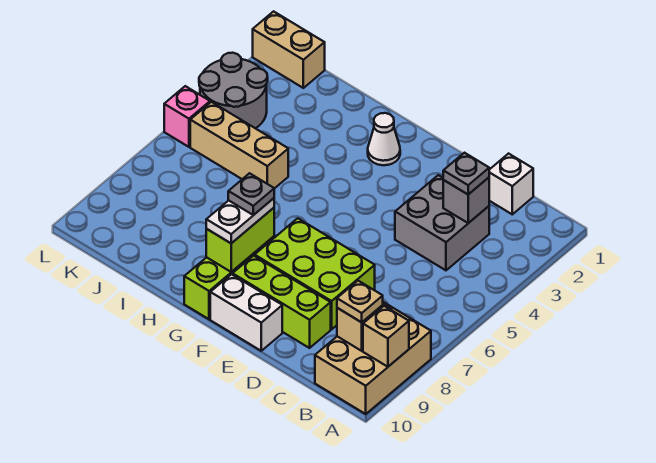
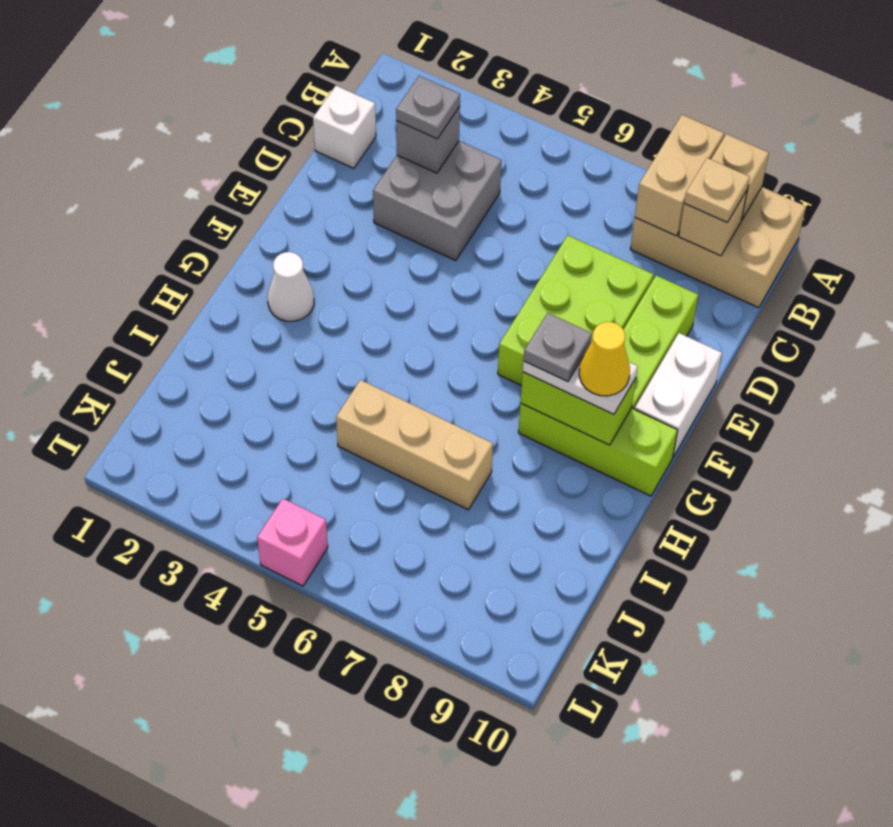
none -> yellow cone G9 level 4
tan brick I5:K5 level 1 -> tan brick I5:I7 level 1
tan brick K1:L1 level 1 -> tan brick A8:B8 level 2
grey round brick K3:L4 level 1 -> none

